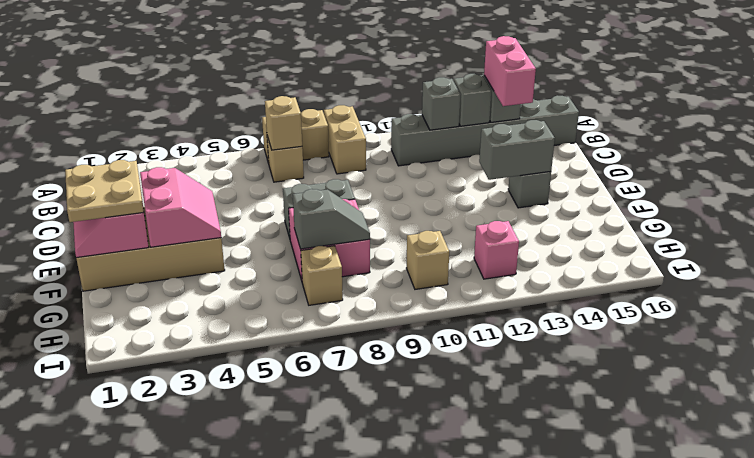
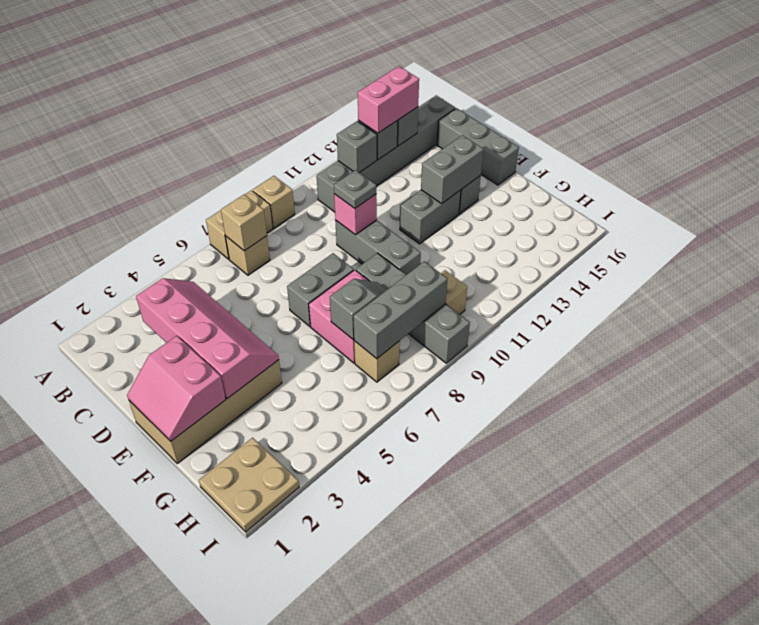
tan brick A9:B9 level 1 -> tan brick A9 level 1
pink brick B14:C14 level 3 -> pink brick B13:B14 level 3
none -> grey brick C16:E16 level 1
none -> grey brick D10:F10 level 1
none -> grey plate D10 level 3
tan plate E1:F2 level 3 -> tan plate H1:I2 level 1
pink slope E3:F4 level 2 top 3 -> pink slope C3:F4 level 2 top 3
none -> grey brick E12:E13 level 1
none -> grey brick F9:I9 level 1
none -> grey brick H7:H9 level 2
pink brick H12 level 1 -> pink brick D10 level 2

